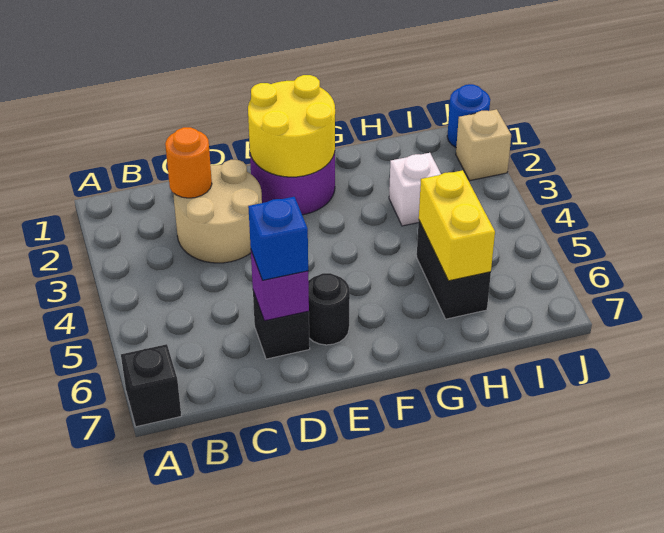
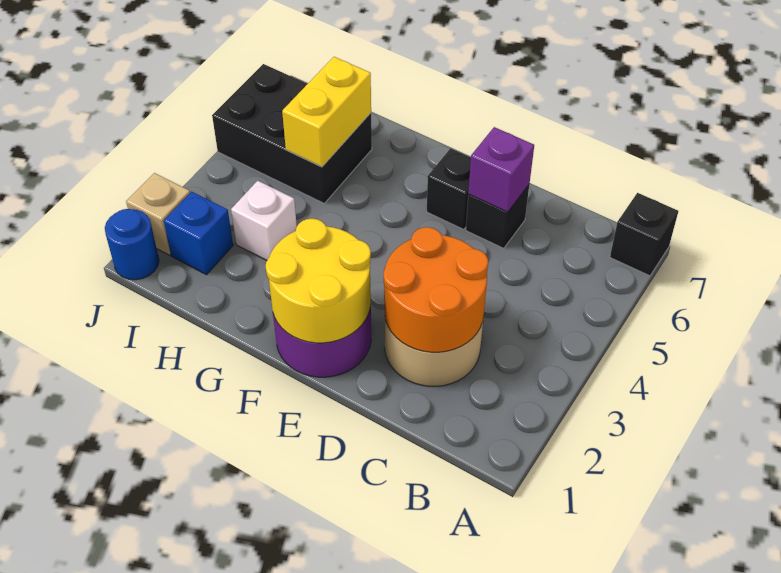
orange round brick C2 level 2 -> orange round brick C2:D3 level 2
blue brick D6 level 3 -> blue brick I2 level 1
black round brick E6 level 1 -> black brick E6 level 1
black brick H5:H6 level 1 -> black brick H5:J6 level 1

